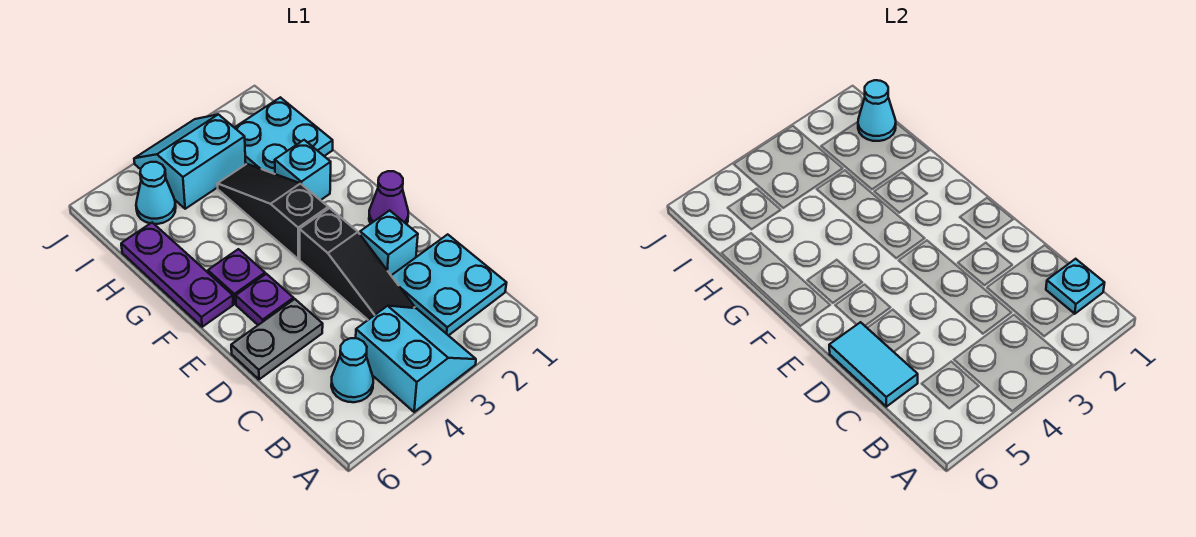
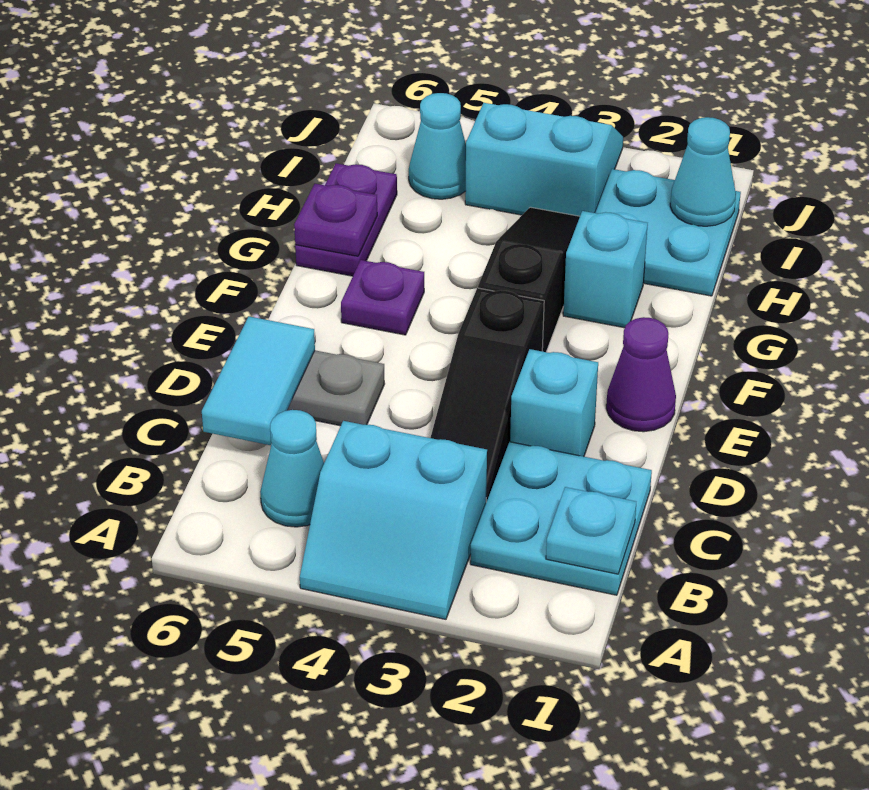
cyan slope A3:B4 level 1 top 4 -> cyan slope A3:B4 level 1 top B
purple plate E5 level 1 -> purple plate G6 level 2
purple plate F6:H6 level 1 -> purple plate G6:H6 level 1

